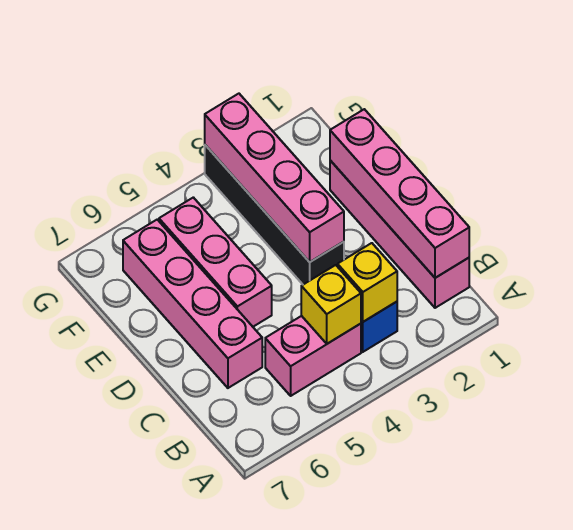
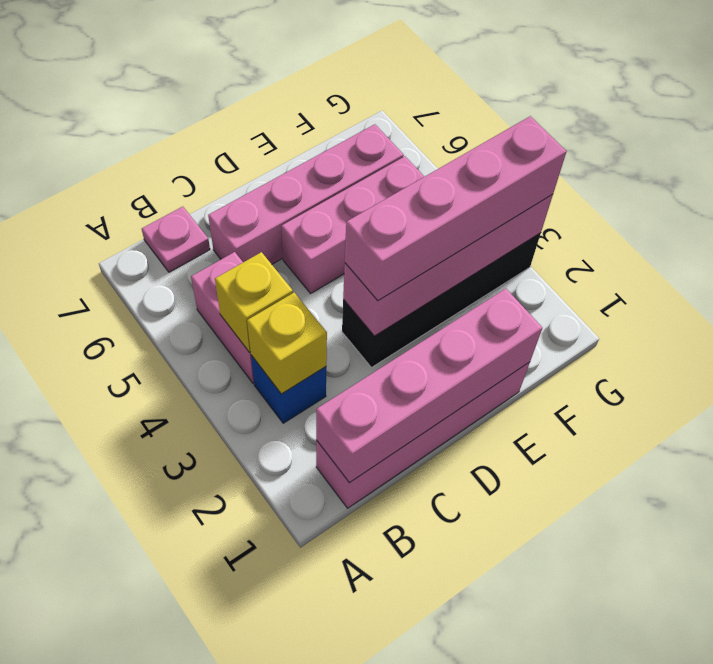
none -> pink plate B7 level 1
none -> pink brick D3:G3 level 3

